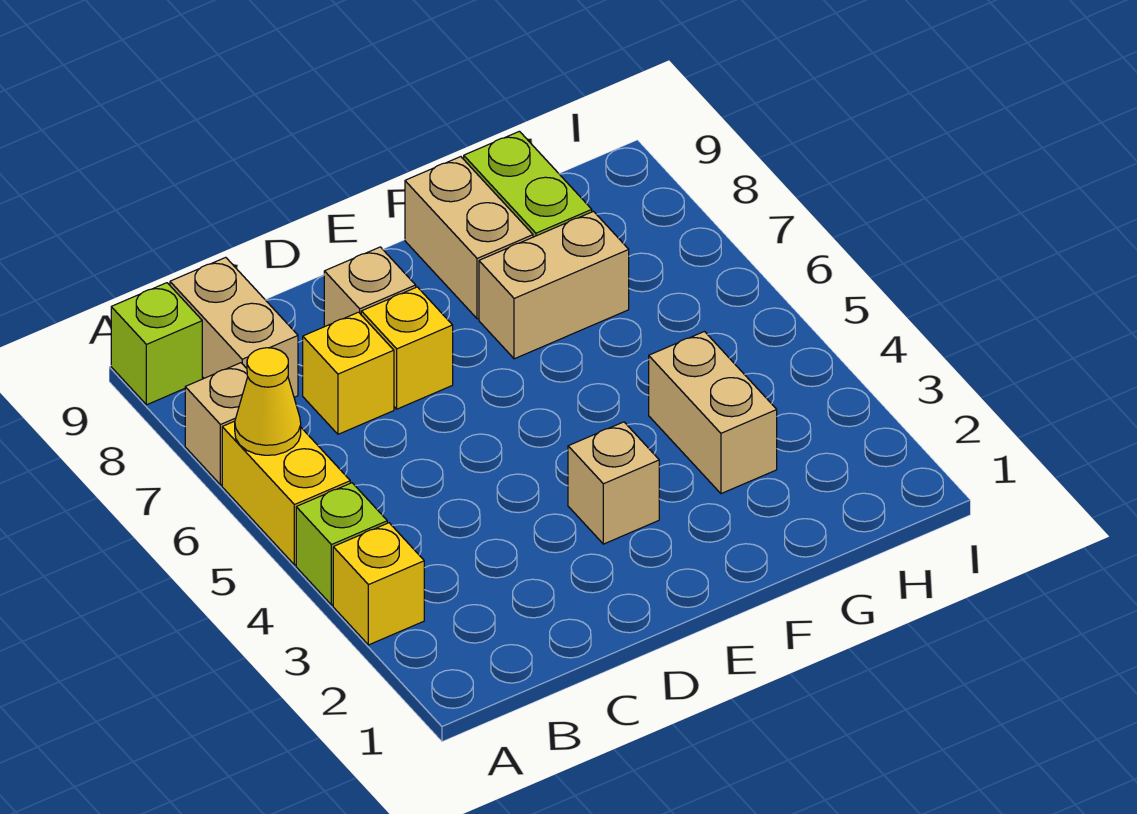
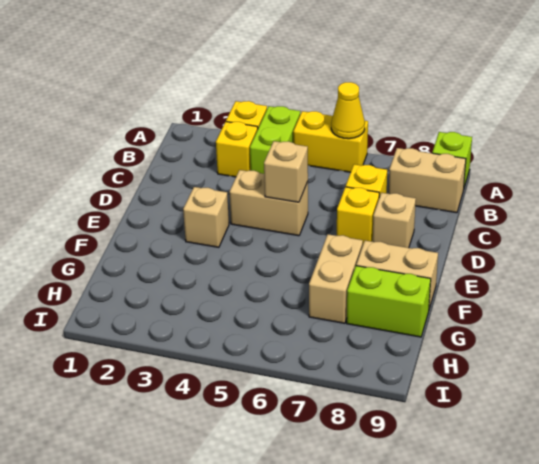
lime brick A4 level 1 -> lime brick A4:B4 level 1
tan brick A7 level 1 -> tan brick D5 level 2
none -> yellow brick B3 level 1
tan brick G3:G4 level 1 -> tan brick D4:D5 level 1

